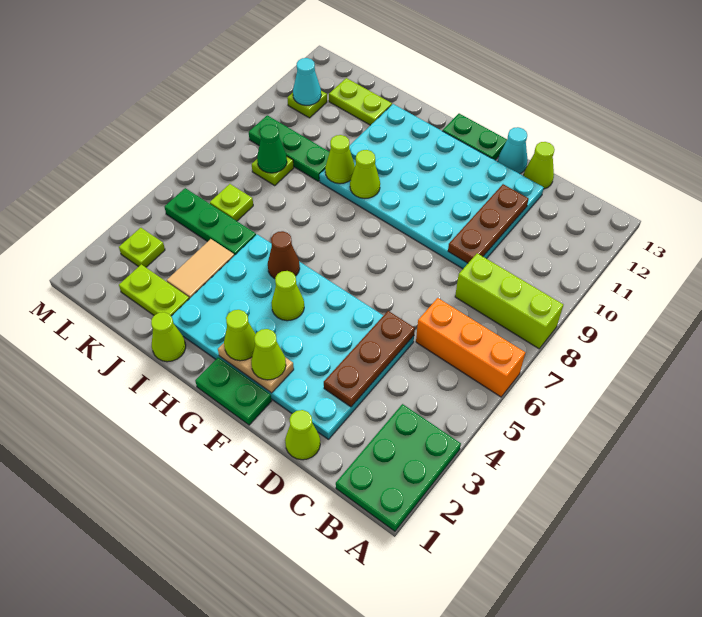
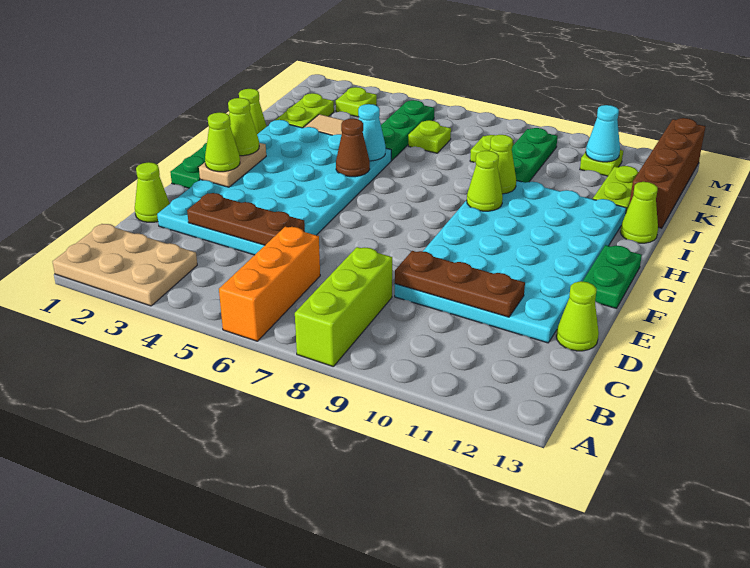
green plate A1:B3 level 1 -> tan plate A1:B3 level 1
cyan cone E13 level 1 -> cyan cone I5 level 2
lime cone G4 level 2 -> lime cone I13 level 1
none -> brown brick J13:M13 level 1
green cone K8 level 2 -> none

